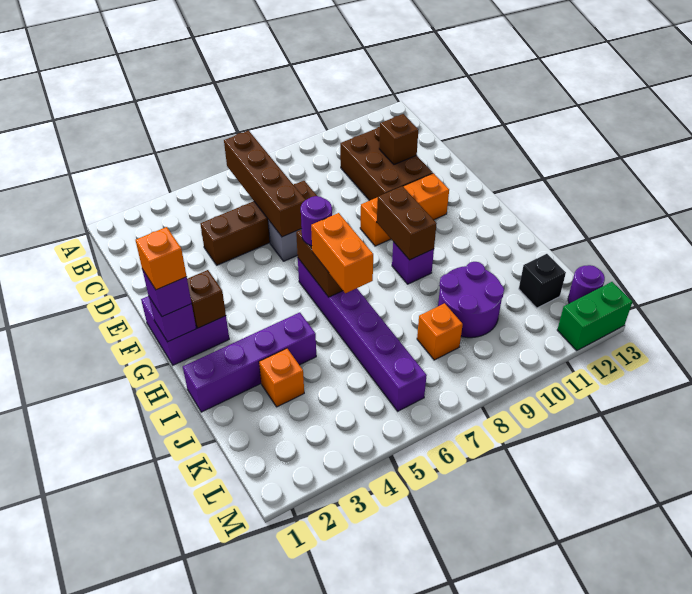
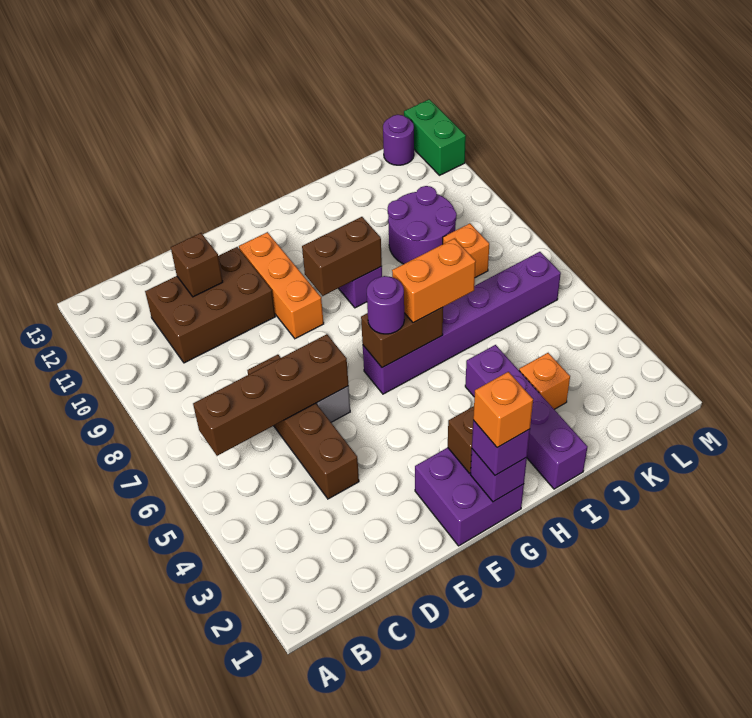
black brick K12 level 1 -> none

